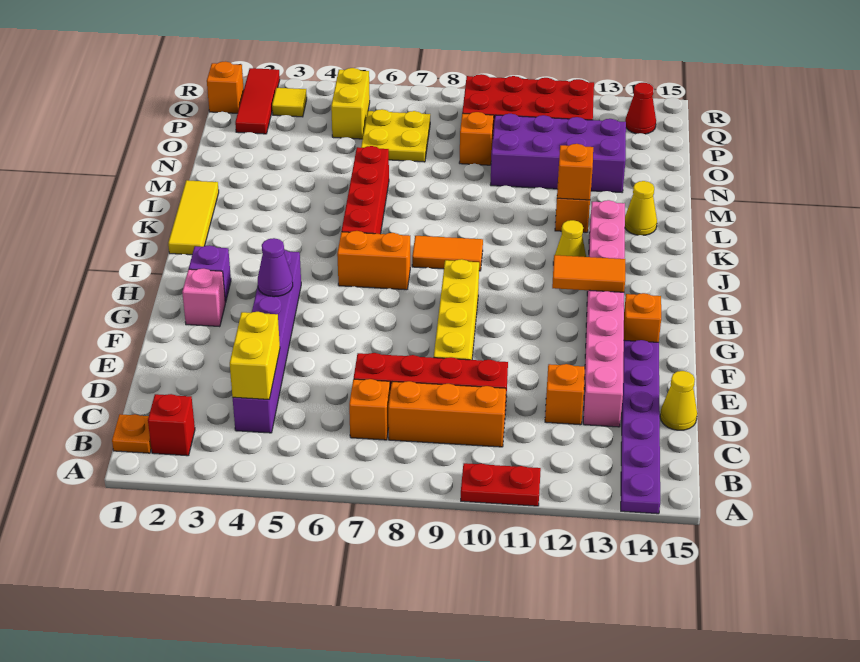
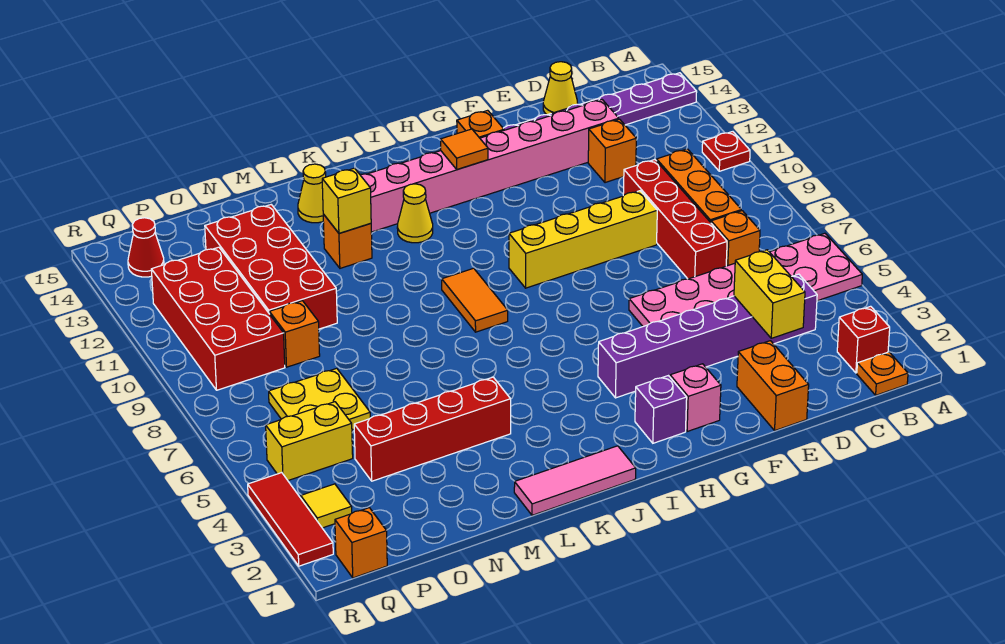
none -> pink plate A5:F6 level 1
red plate A10:A11 level 1 -> red plate A11 level 1
yellow brick C4:D4 level 2 -> yellow brick D3:D4 level 2
purple cone G4 level 2 -> none
orange tile H12:H13 level 2 -> orange tile H13 level 2
orange brick I6:I7 level 1 -> orange brick E1:E2 level 1
yellow tile J1:L1 level 1 -> pink tile J1:L1 level 1
red brick J6:M6 level 1 -> red brick L4:O4 level 1
orange brick L12 level 2 -> yellow brick L12 level 2
purple brick N10:O13 level 1 -> red brick N10:O13 level 1
red tile P2:R2 level 1 -> red tile R2:R4 level 1

